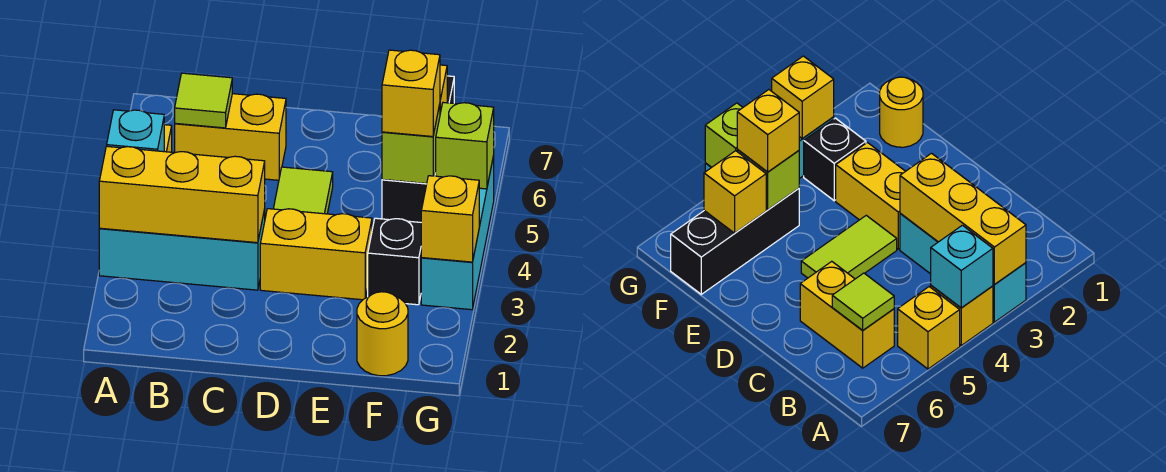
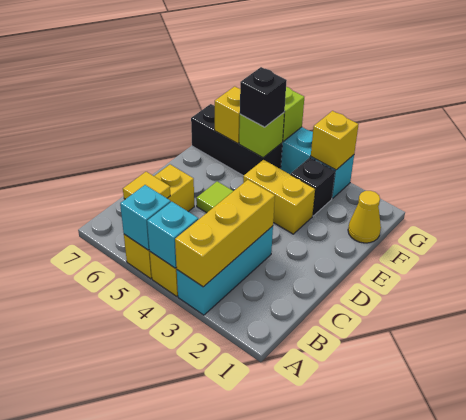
none -> cyan brick A5 level 2
lime tile B6 level 2 -> yellow tile B6 level 2
yellow brick D3:E3 level 1 -> yellow brick E3:E4 level 1
yellow round brick F1 level 1 -> yellow cone F1 level 1
yellow brick F5 level 3 -> black brick F5 level 3

